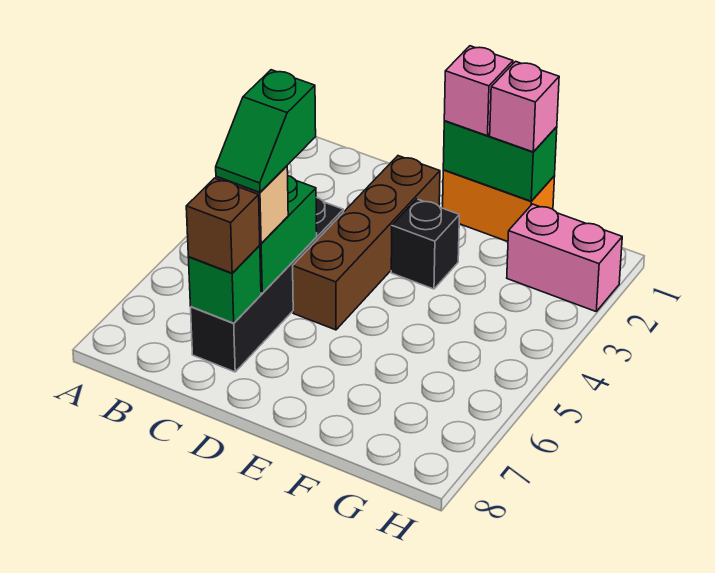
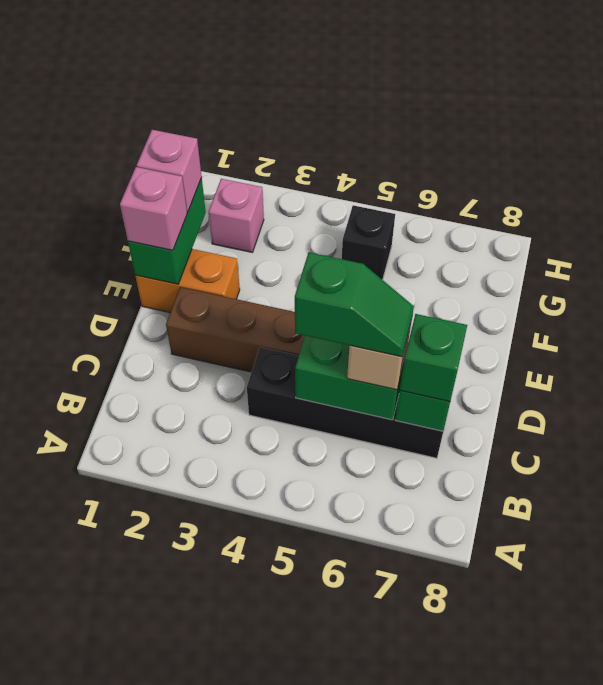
brown brick C7 level 3 -> green brick C7 level 3
orange brick E1:F1 level 1 -> orange brick E1:E2 level 1
black brick E3 level 1 -> black brick G5 level 1
pink brick G2:H2 level 1 -> pink brick G2 level 1

